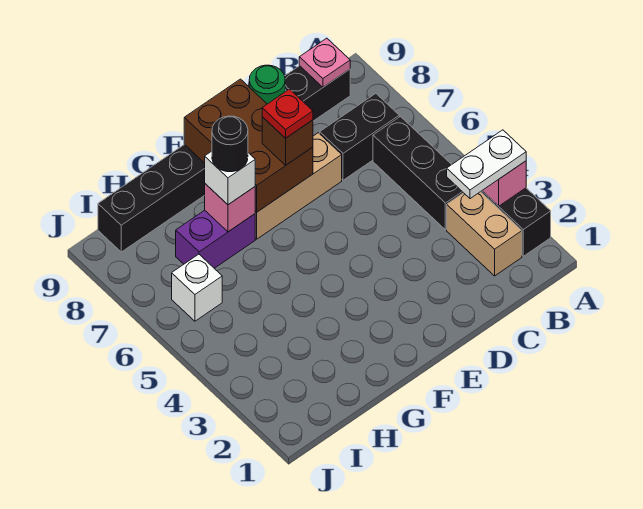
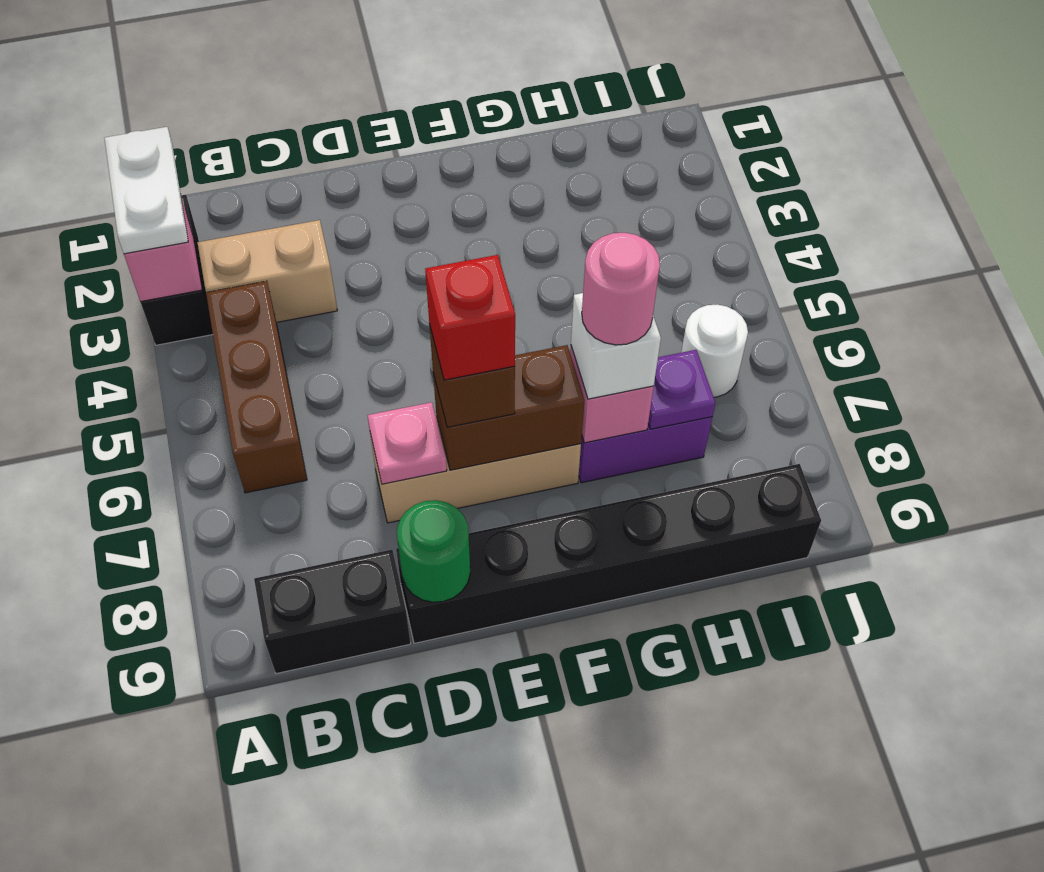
white plate A3:B3 level 3 -> white plate A2:A3 level 3
tan brick B2:B3 level 1 -> tan brick B3:C3 level 1
black brick B4:B6 level 1 -> brown brick B4:B6 level 1
black brick B7:C7 level 1 -> none
pink plate B9 level 2 -> pink plate D7 level 2
brown brick E7:F9 level 2 -> brown brick E7:F7 level 2
red plate E7 level 4 -> red brick E7 level 4
black round brick G7 level 4 -> pink round brick G7 level 4
none -> purple plate H7 level 2
white brick I6 level 1 -> white round brick I6 level 1

